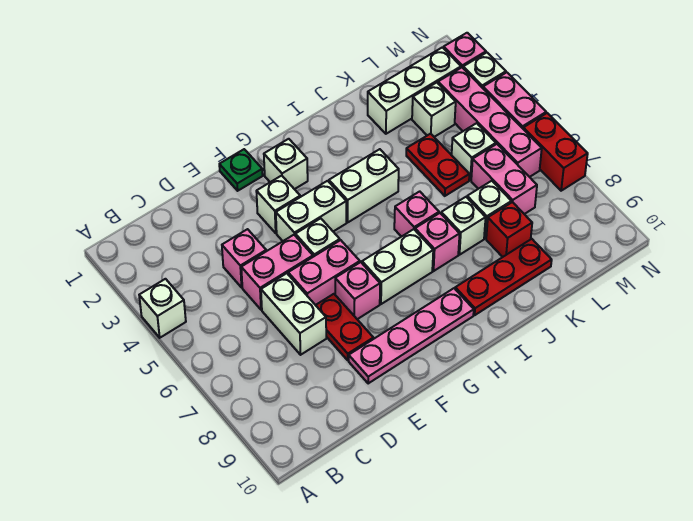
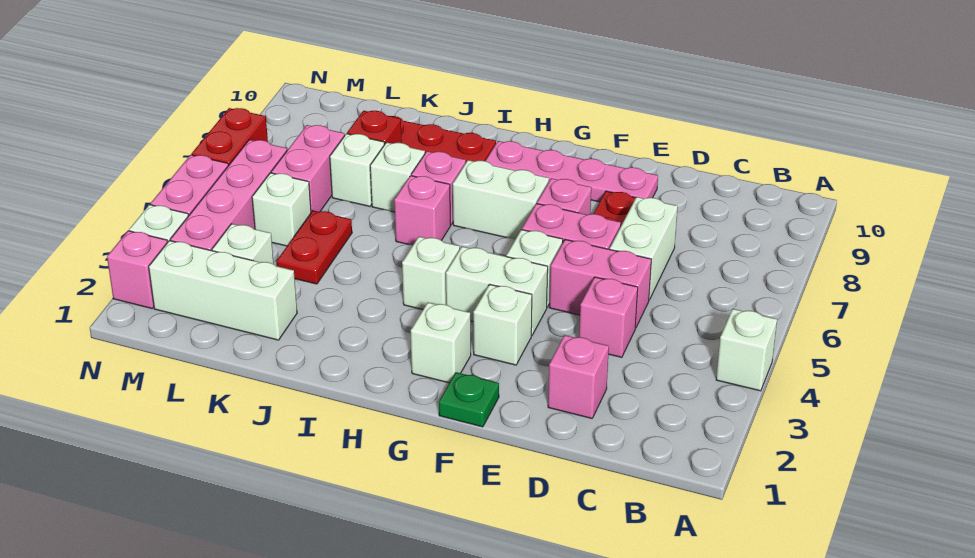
none -> pink brick D2 level 1
white brick H4:I4 level 1 -> white brick H4 level 1

